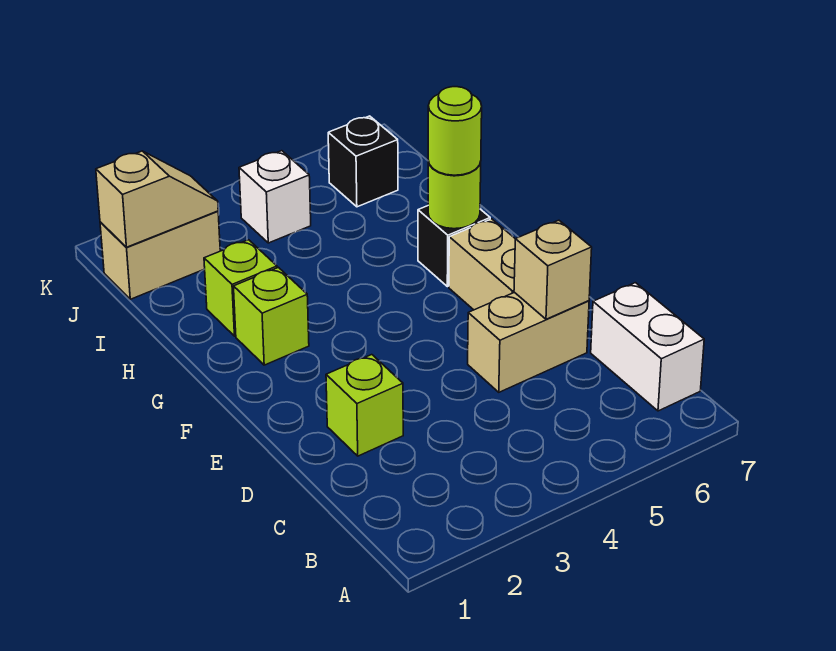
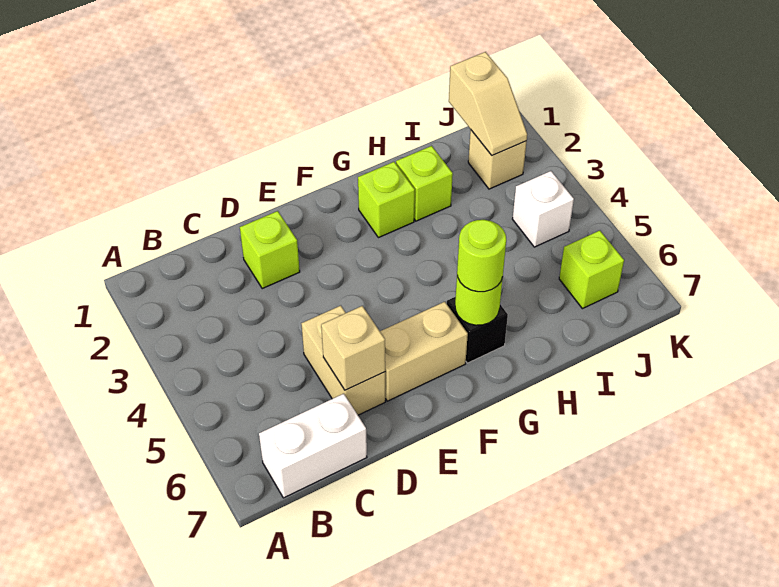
tan brick J1:J2 level 1 -> tan brick J2 level 1
black brick J6 level 1 -> lime brick J6 level 1

